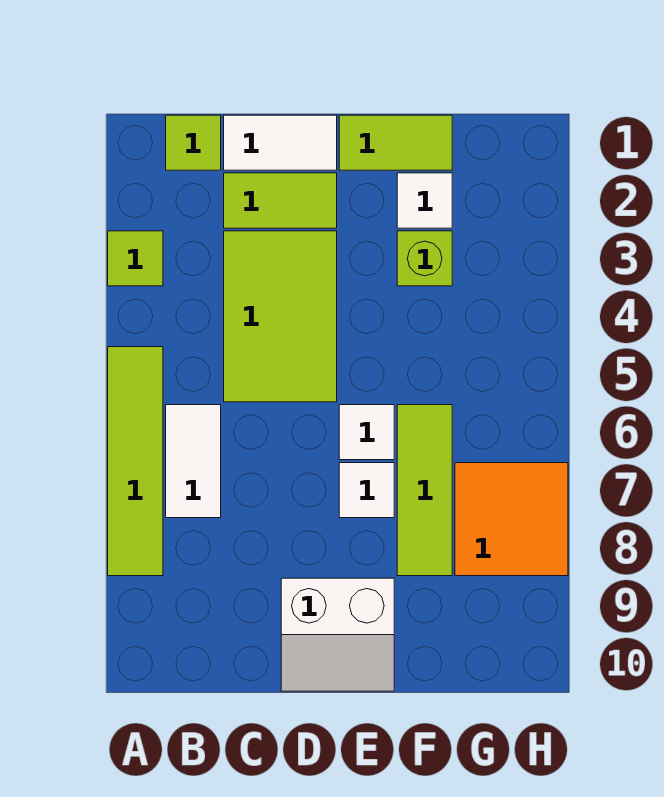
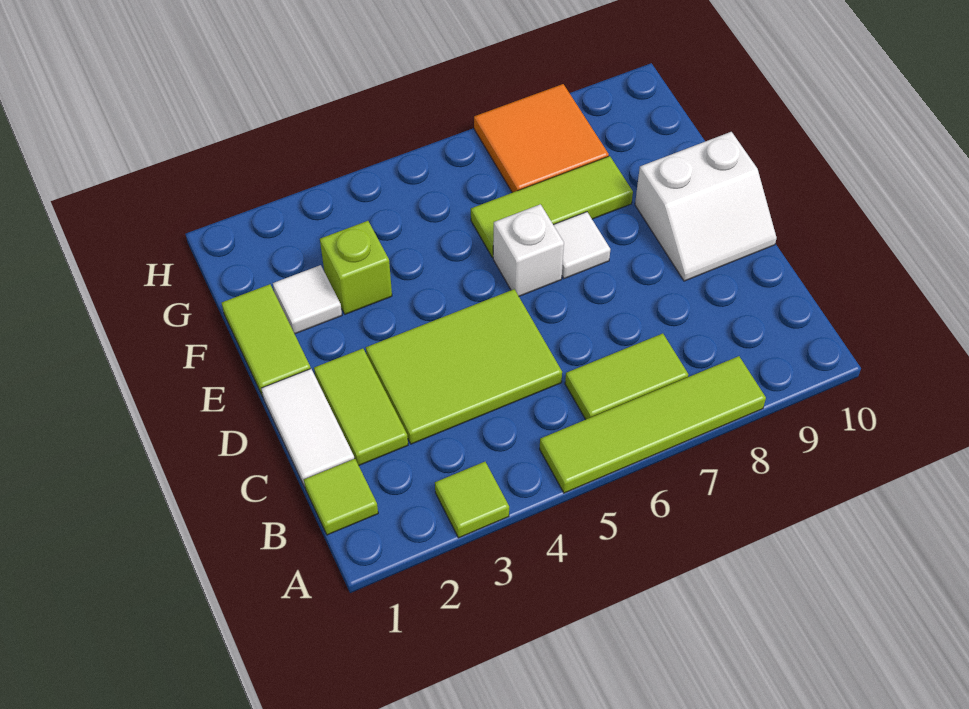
white tile B6:B7 level 1 -> lime tile B6:B7 level 1
white slope D9:E10 level 1 top 9 -> white slope D9:E10 level 1 top E
white tile E6 level 1 -> white brick E6 level 1

